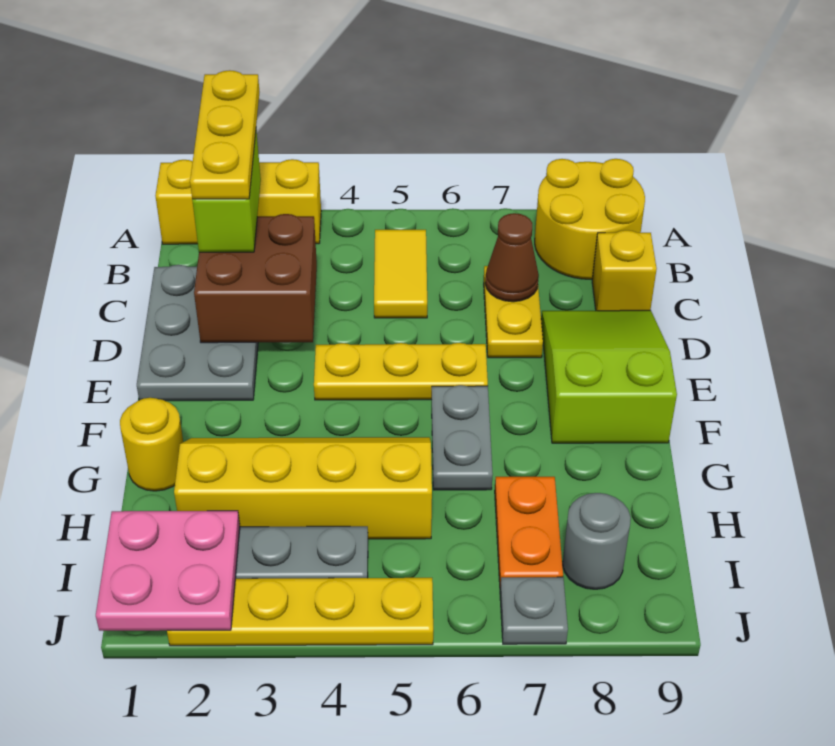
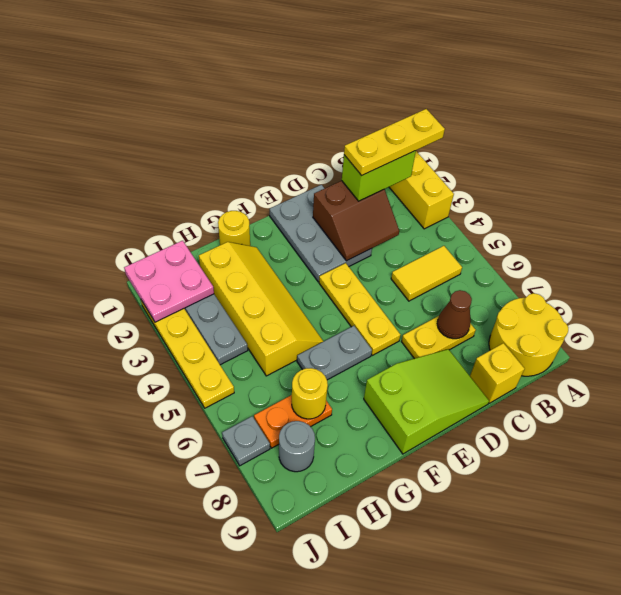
grey plate C1:E2 level 1 -> grey plate D1:E3 level 1
brown brick C2:D3 level 2 -> brown slope C2:D3 level 2 top 2
none -> yellow round brick H7 level 2

